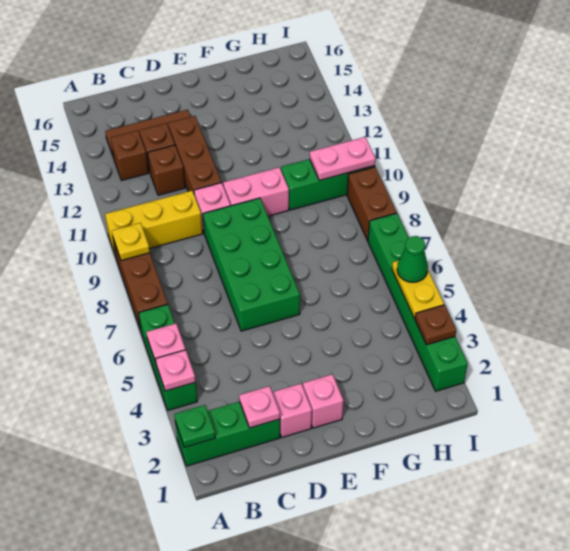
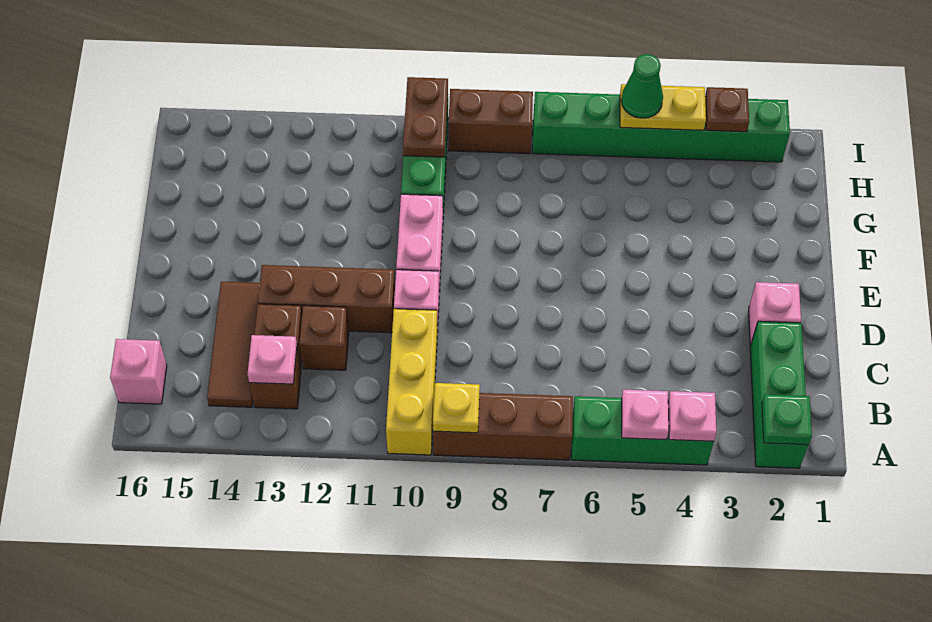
pink plate C2 level 2 -> pink plate B13 level 2
green brick D6:E9 level 1 -> none
pink brick E2 level 1 -> pink brick B16 level 1
pink plate H10:I10 level 2 -> brown plate H10:I10 level 2

